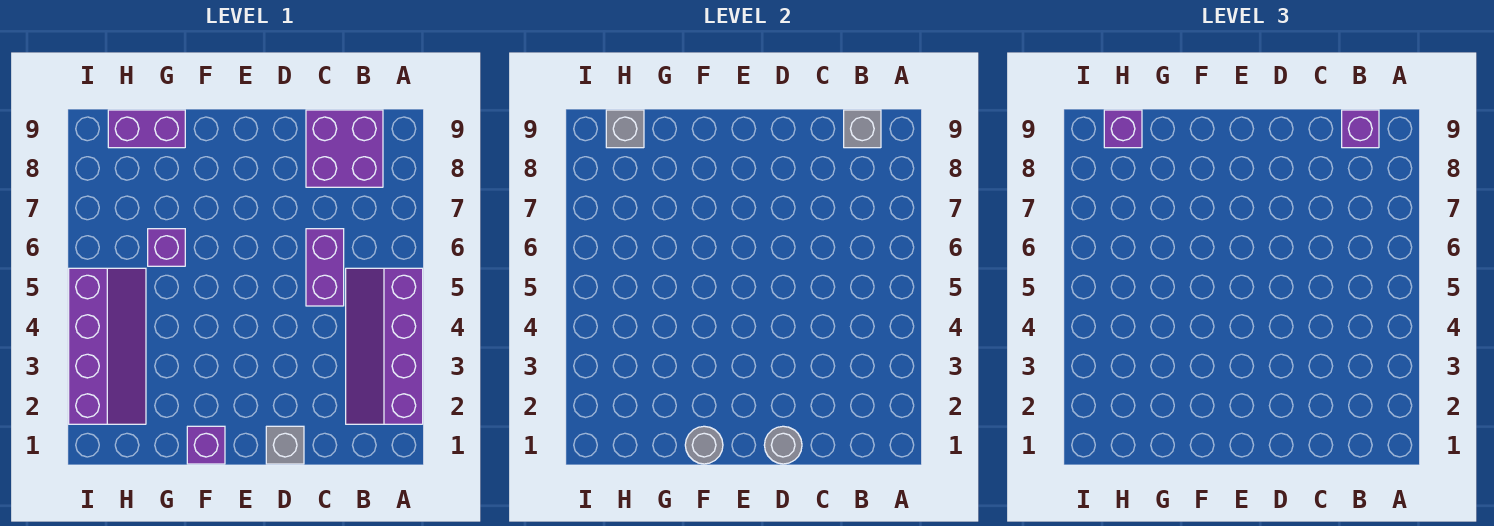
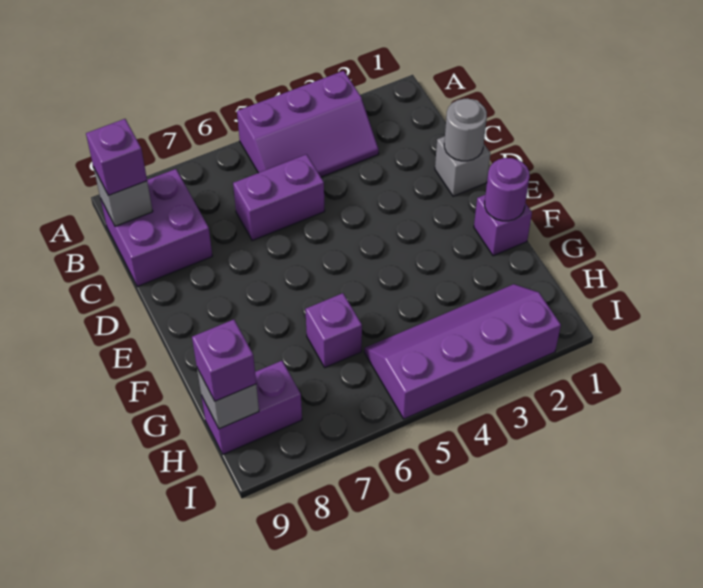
purple slope A2:B5 level 1 top A -> purple slope A3:B5 level 1 top A
grey round brick F1 level 2 -> purple round brick F1 level 2
purple brick G9:H9 level 1 -> purple brick H8:H9 level 1

